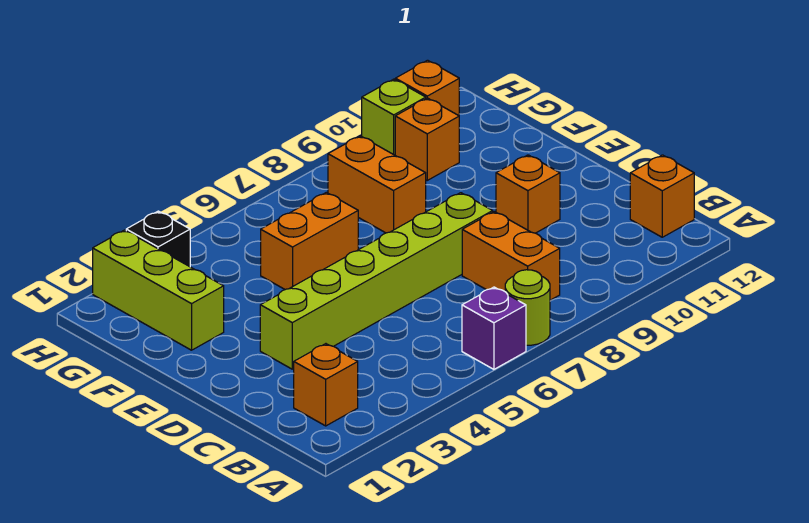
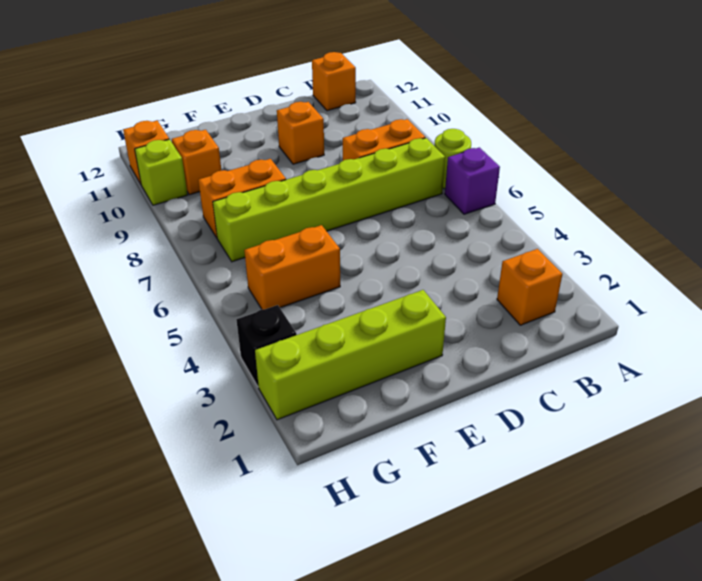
lime brick D3:D8 level 1 -> lime brick B7:G7 level 1
lime brick F2:H2 level 1 -> lime brick E2:H2 level 1
orange brick F5:F6 level 1 -> orange brick F5:G5 level 1

